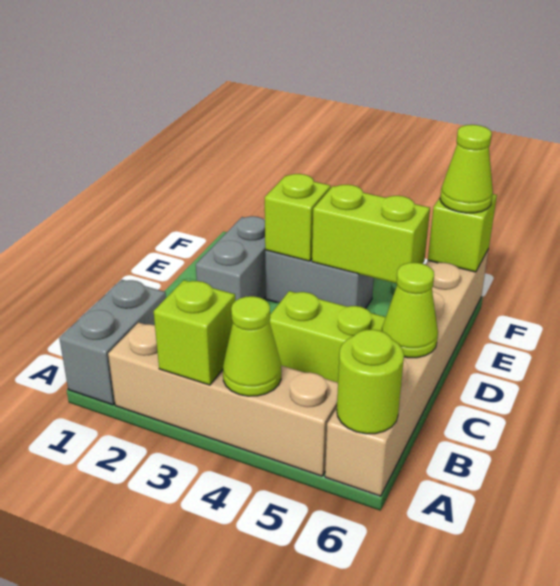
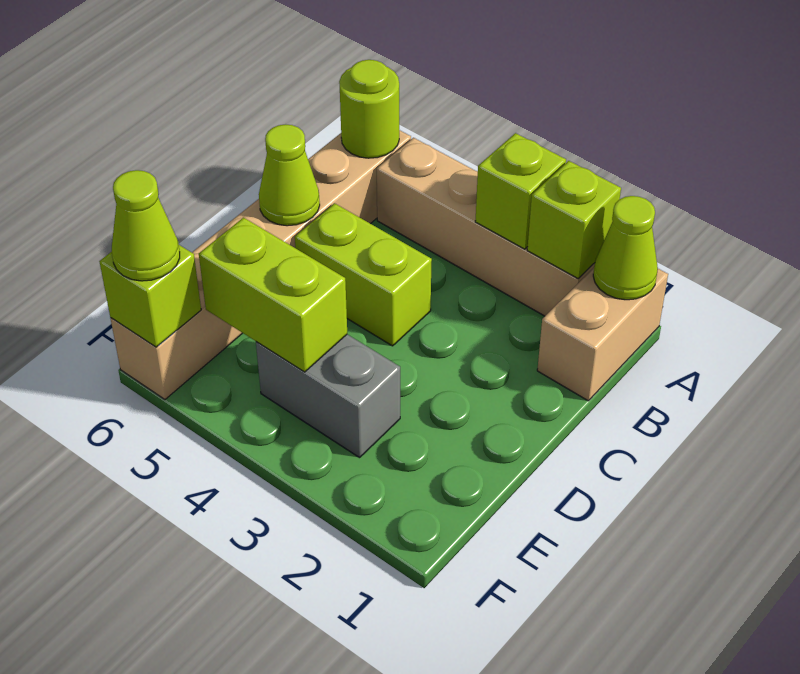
grey brick A1:B1 level 1 -> tan brick A1:B1 level 1
lime cone A4 level 2 -> lime cone A1 level 2
grey brick D2:E2 level 1 -> none
lime brick E3 level 2 -> lime brick A2 level 2

